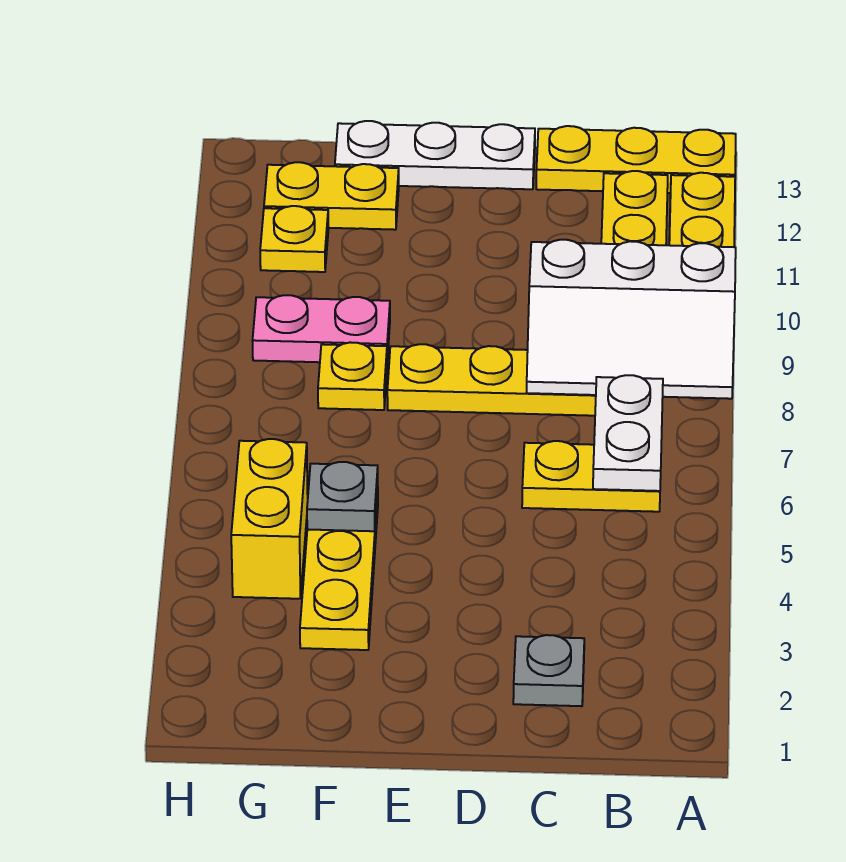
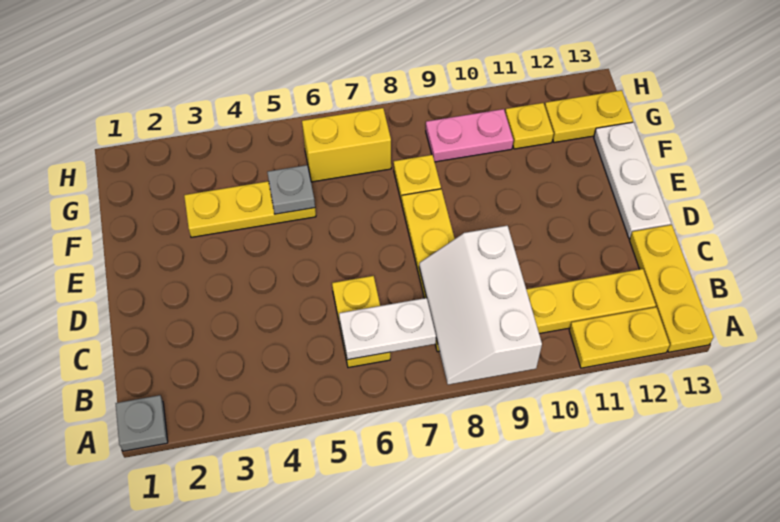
grey plate C2 level 1 -> grey plate A1 level 1
pink plate F9:G9 level 1 -> pink plate G9:G10 level 1
yellow plate F12:G12 level 1 -> yellow plate G12:G13 level 1
yellow brick G4:G5 level 1 -> yellow brick G6:G7 level 1

